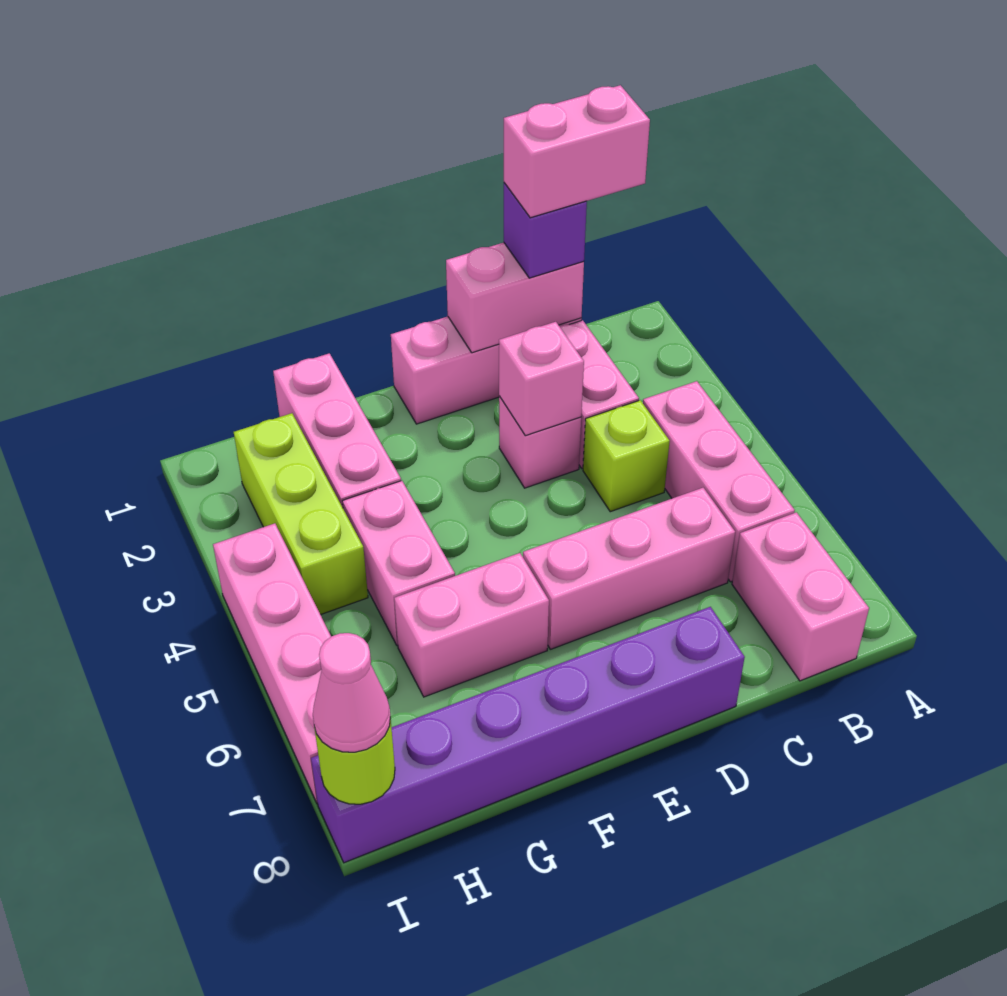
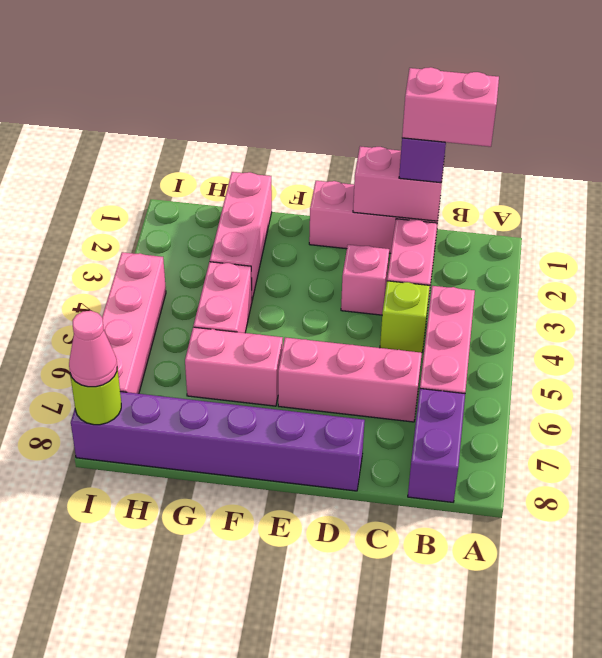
pink brick B7:B8 level 1 -> purple brick B7:B8 level 1
pink brick D3 level 2 -> none
lime brick H2:H4 level 1 -> none

